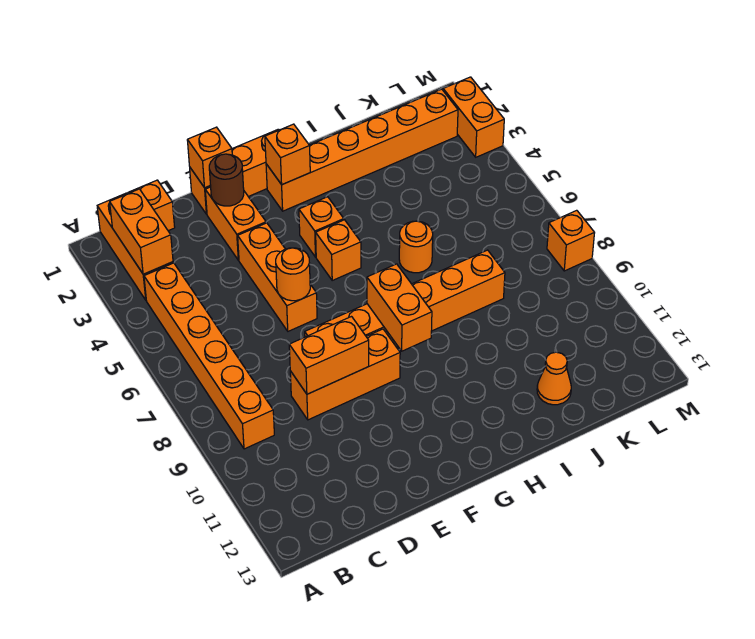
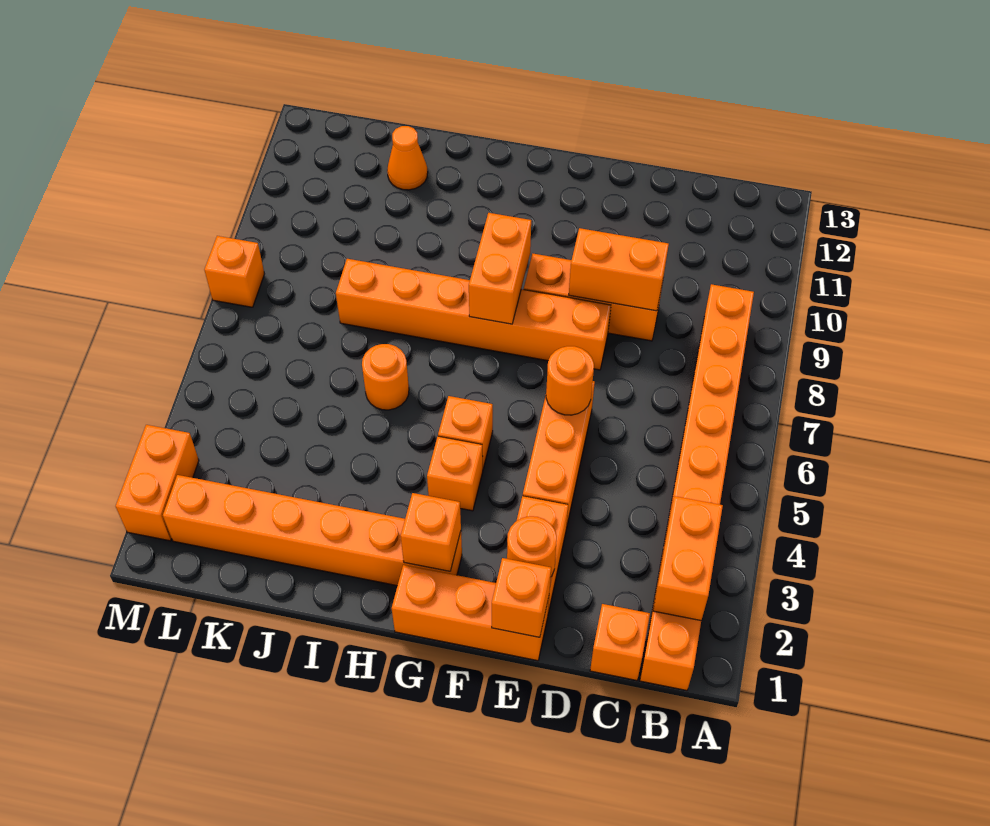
brown round brick E2 level 2 -> orange round brick E2 level 2

